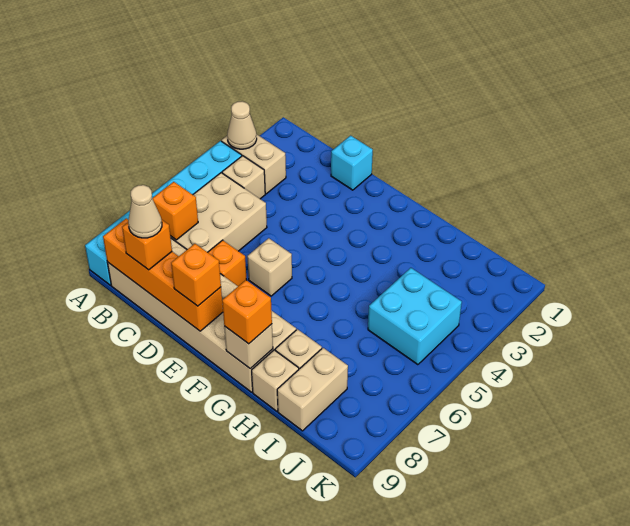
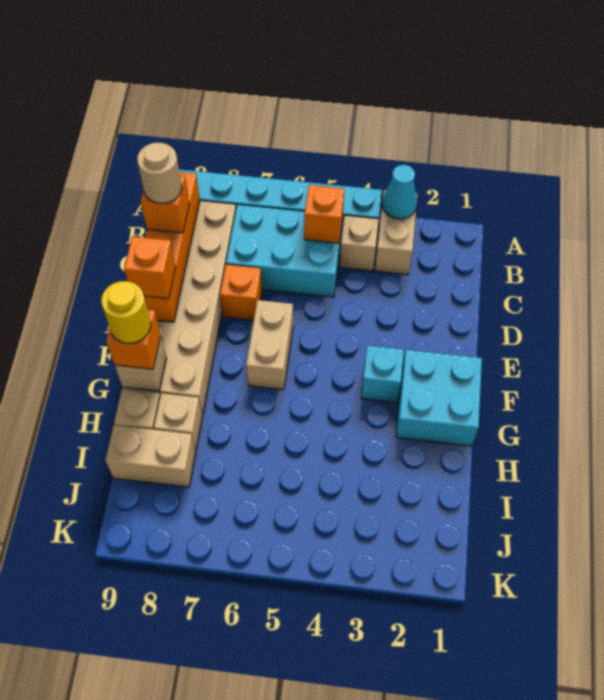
tan cone A3 level 2 -> cyan cone A3 level 2
tan brick B5:C7 level 1 -> cyan brick B5:C7 level 1
orange brick B7 level 2 -> orange brick B5 level 2
tan cone C9 level 4 -> tan round brick C9 level 4
cyan brick D1 level 1 -> cyan brick F3 level 1
tan brick E6 level 1 -> tan brick E6:F6 level 1
none -> yellow round brick G9 level 4
cyan brick I4:J5 level 1 -> cyan brick F1:G2 level 1

